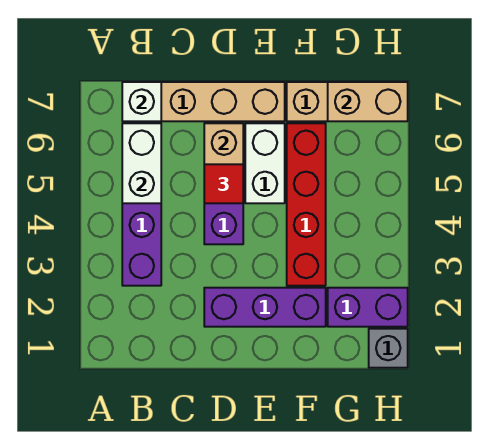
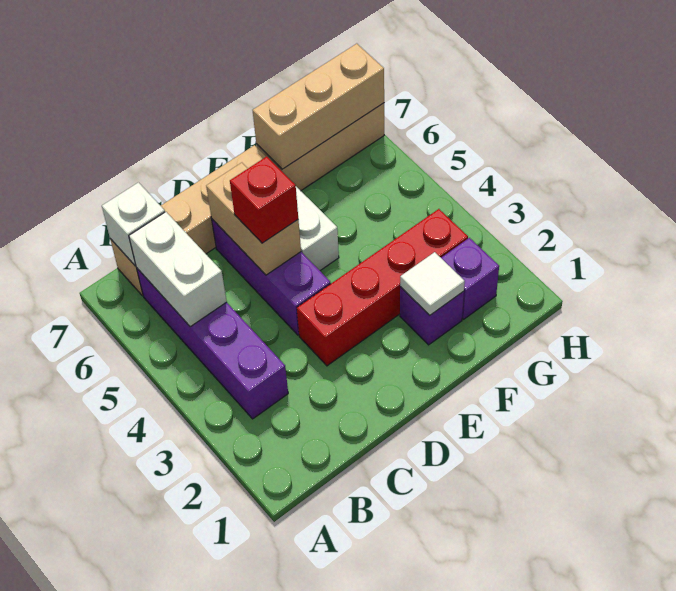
purple brick D2:F2 level 1 -> purple brick F2 level 1
red tile D5 level 3 -> red brick D5 level 3
none -> white tile F2 level 2
red brick F3:F6 level 1 -> red brick D3:G3 level 1
purple brick G2:H2 level 1 -> purple brick G2 level 1
tan brick G7:H7 level 2 -> tan brick F7:H7 level 2
grey brick H1 level 1 -> none

